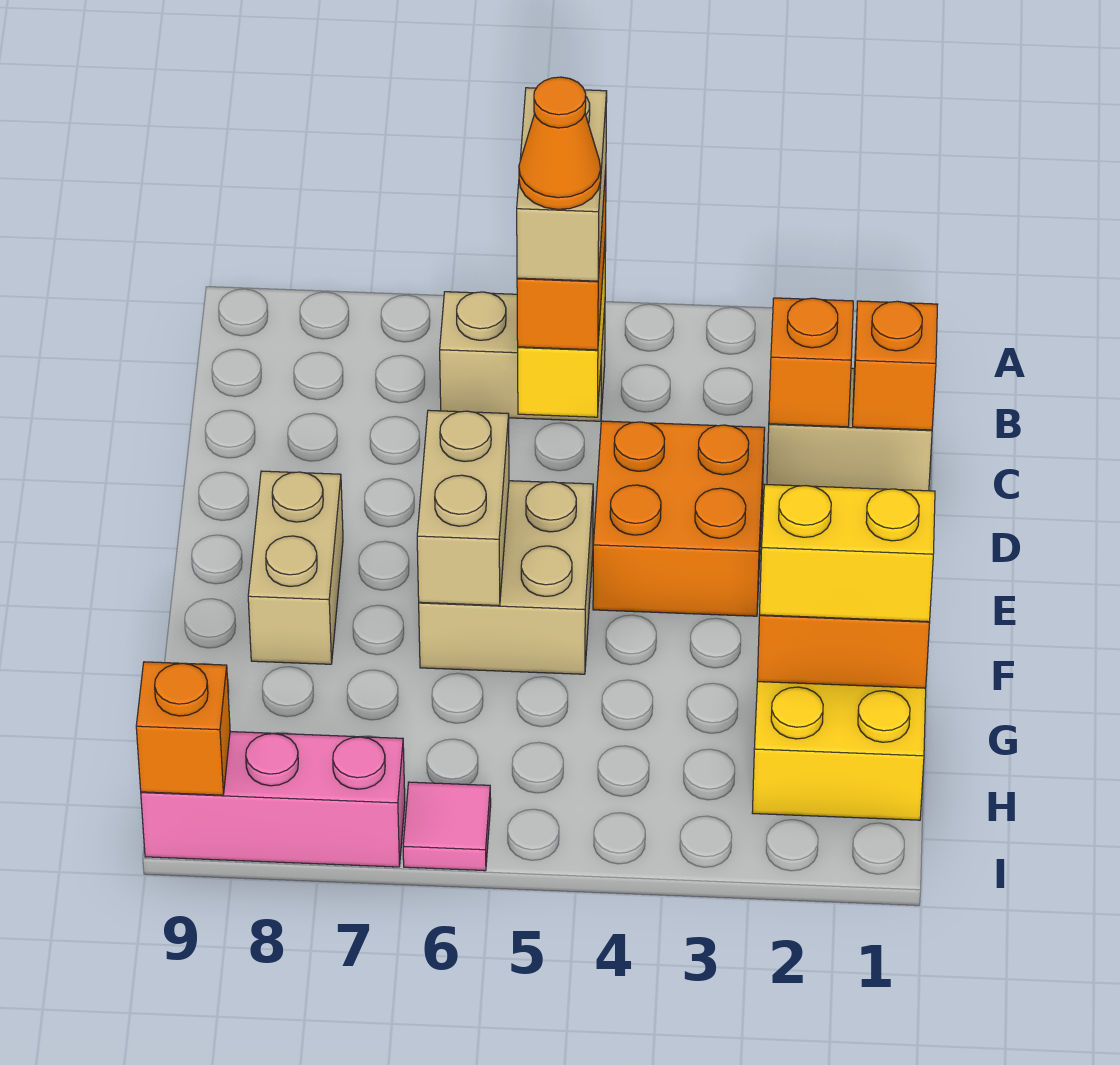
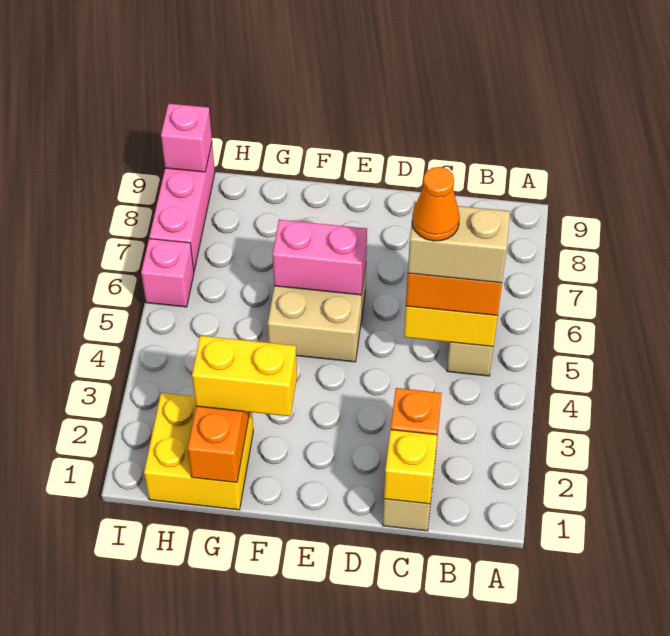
orange brick C1 level 2 -> yellow brick C1 level 2
orange brick D3:E4 level 1 -> none
tan brick E6:F6 level 2 -> pink brick E6:F6 level 2
tan brick E8:F8 level 1 -> none
yellow brick G1:G2 level 3 -> yellow brick F2:G2 level 3
pink tile I6 level 1 -> pink brick I6 level 1
orange brick I9 level 2 -> pink brick I9 level 2

